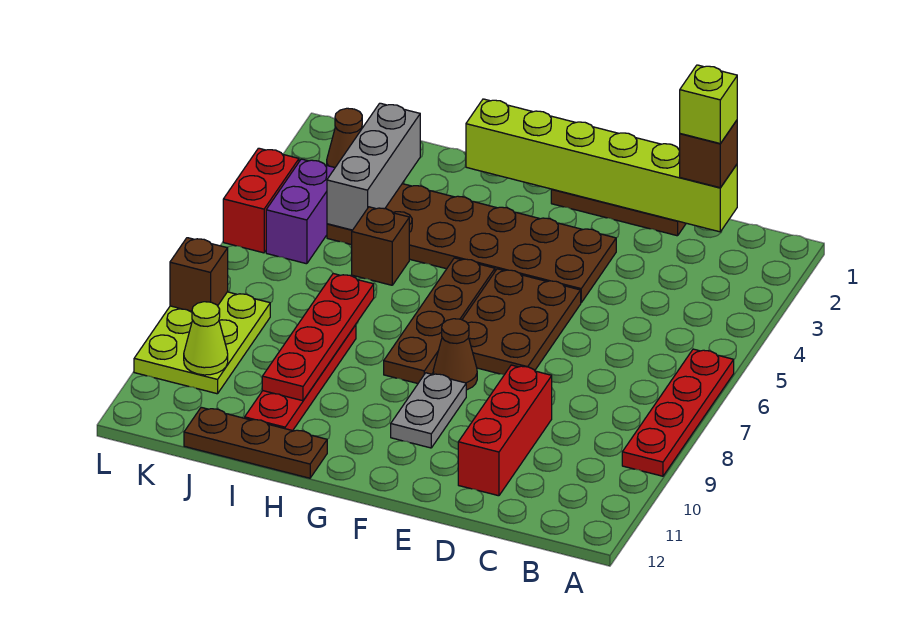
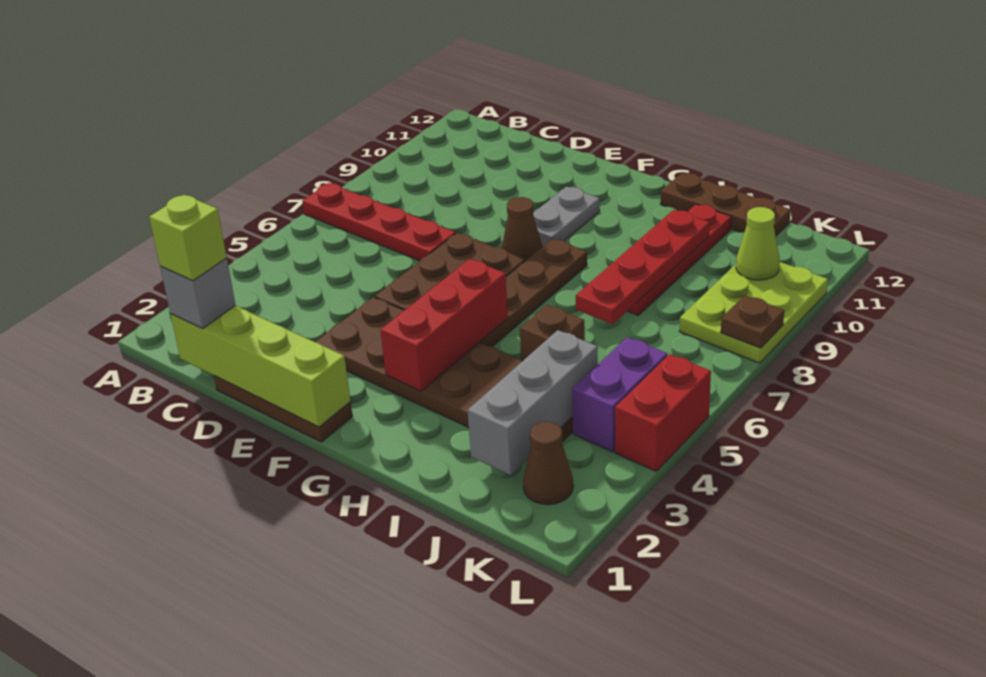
red plate A6:A9 level 1 -> red plate A7:D7 level 1
lime brick C1:H1 level 2 -> lime brick C1:F1 level 2
brown brick C1 level 3 -> grey brick C1 level 3
red brick D9:D11 level 1 -> red brick G3:G5 level 2
brown brick L8 level 2 -> brown plate L8 level 2

